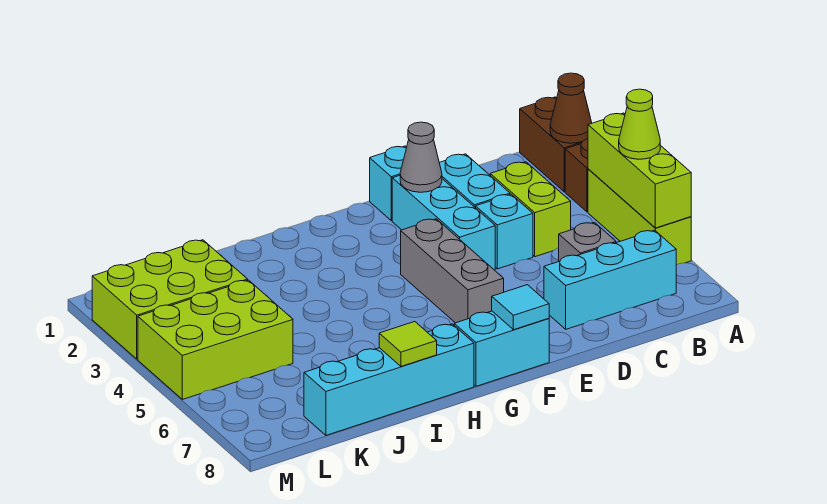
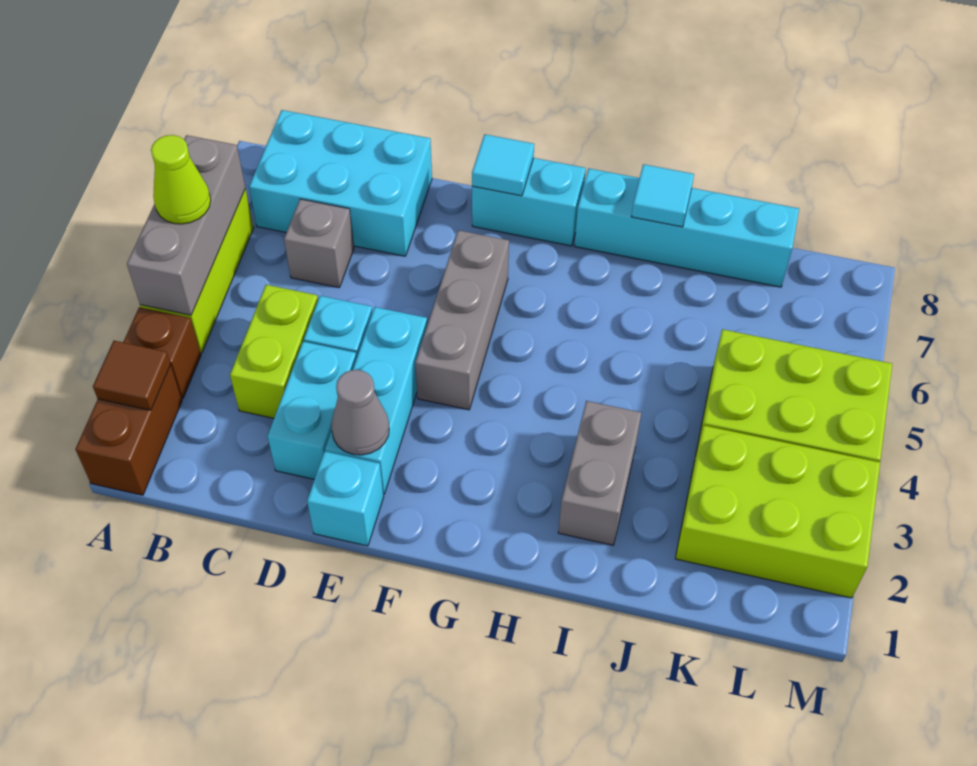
brown cone A2 level 2 -> brown tile A2 level 2
lime brick A4:A6 level 2 -> grey brick A4:A6 level 2
cyan brick B7:D7 level 1 -> cyan brick B7:D8 level 1
none -> grey brick I2:I3 level 1
lime tile I8 level 2 -> cyan tile I8 level 2

